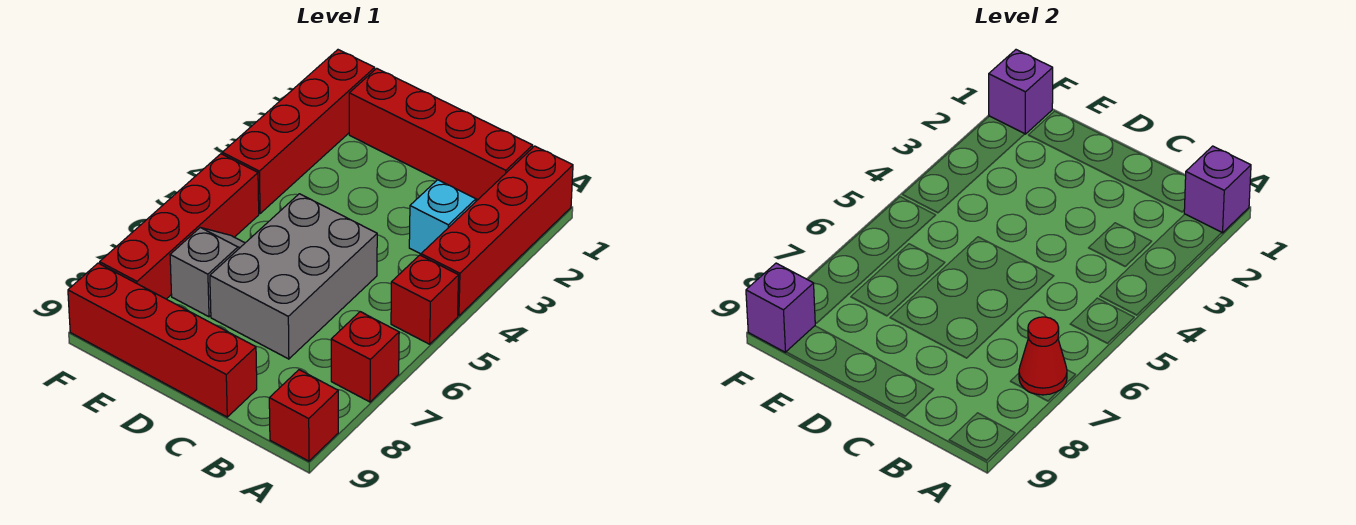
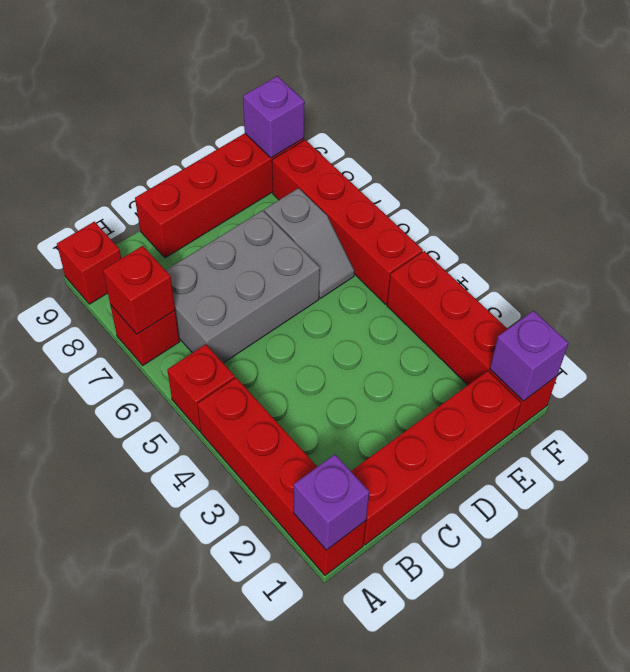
red cone A7 level 2 -> red brick A7 level 2
cyan brick B3 level 1 -> none
grey brick C5:D7 level 1 -> grey brick B6:D7 level 1

